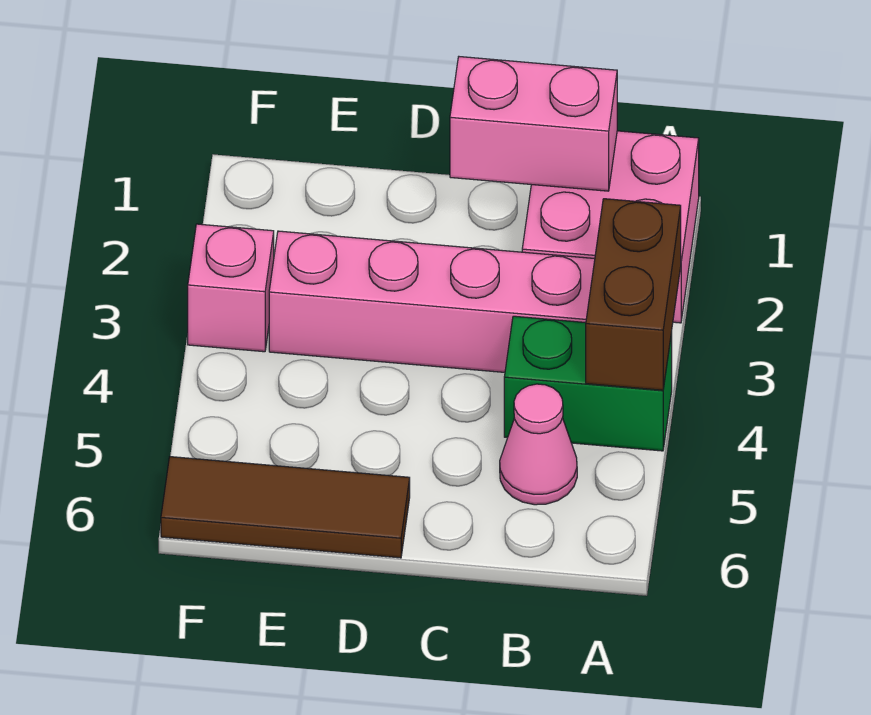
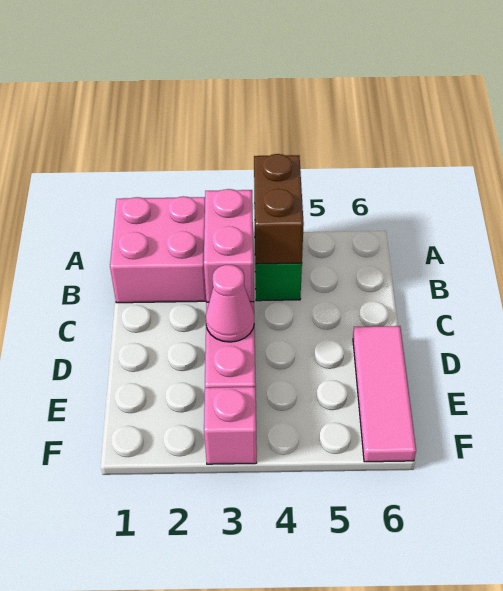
brown brick A3:A4 level 2 -> brown brick A4:B4 level 2
pink brick B1:C1 level 2 -> pink brick B3:C3 level 2
pink cone B5 level 1 -> pink cone D3 level 2
brown tile D6:F6 level 1 -> pink tile D6:F6 level 1

